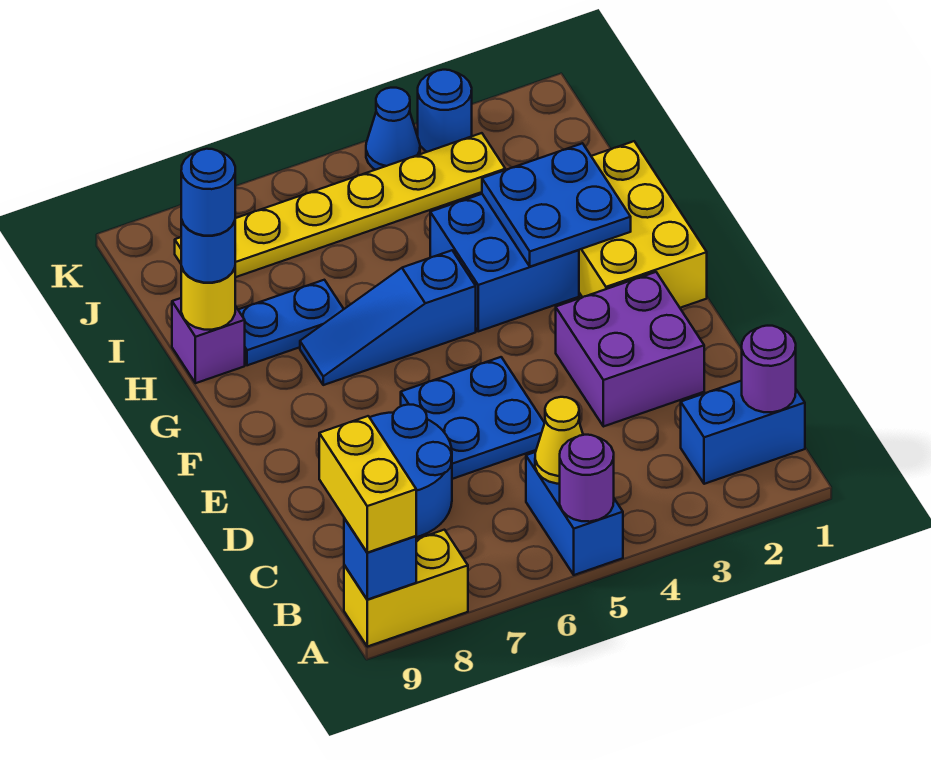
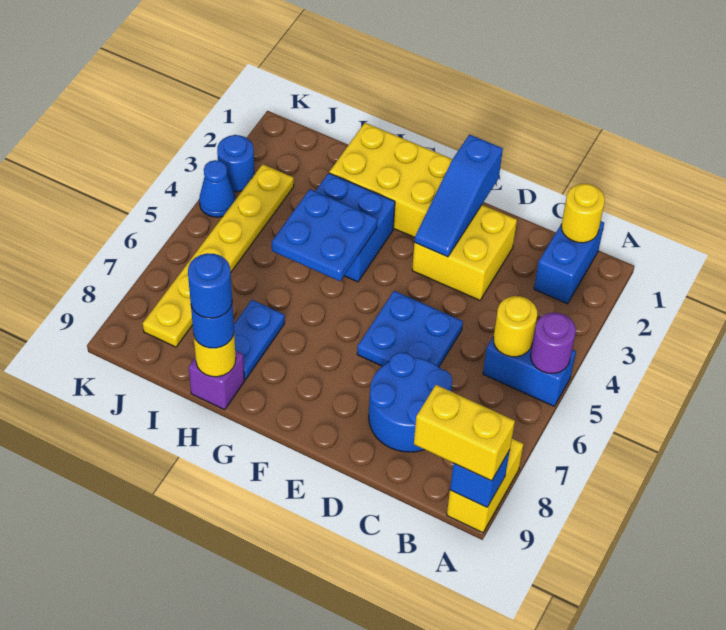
purple round brick B1 level 2 -> yellow round brick B1 level 2
yellow cone B5 level 2 -> yellow round brick B5 level 2
purple brick D2:E3 level 1 -> yellow brick D2:E3 level 1
blue plate G2:H3 level 2 -> blue plate G4:H5 level 2
blue slope G5:G7 level 1 top 5 -> blue slope E1:E3 level 2 top 1

